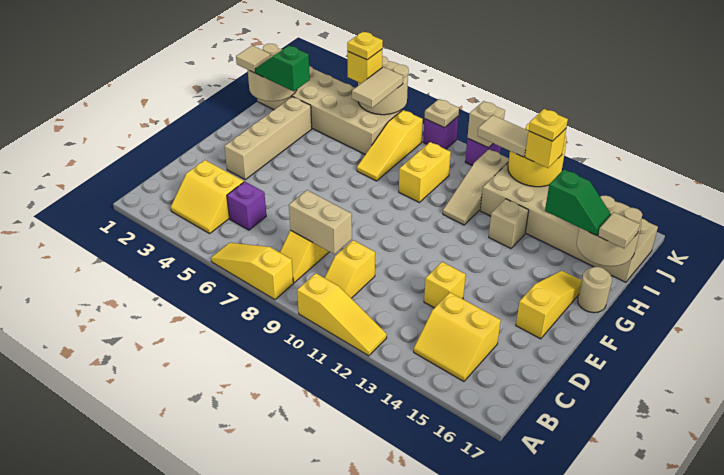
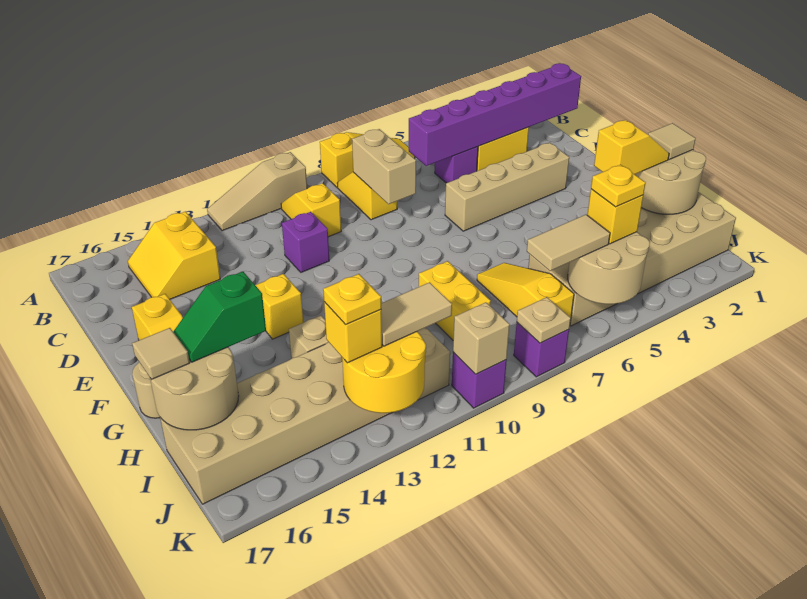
yellow slope A10:A12 level 1 top 10 -> tan slope A10:A12 level 1 top 10
yellow slope B14:C15 level 1 top C -> yellow slope B14:C15 level 1 top 14
none -> purple brick C1:C6 level 2
tan brick C8:C9 level 2 -> tan brick C8:D8 level 2
none -> purple brick D11 level 1
yellow brick D13 level 1 -> yellow brick F13 level 1
tan brick E3:H3 level 1 -> tan brick E3:E6 level 1
green slope H2:H3 level 3 top 3 -> yellow slope H2:H3 level 3 top 3
tan tile I6:J6 level 3 -> tan tile J6:J7 level 3

